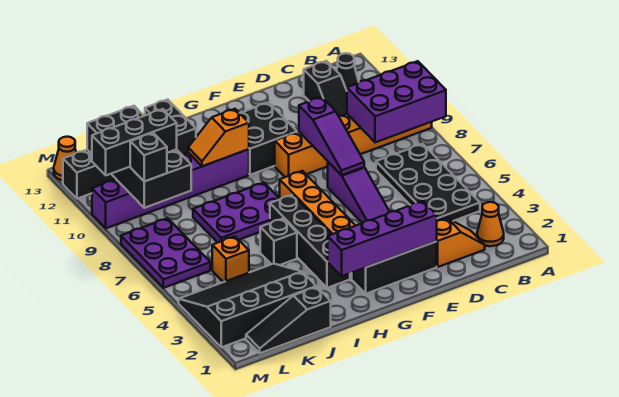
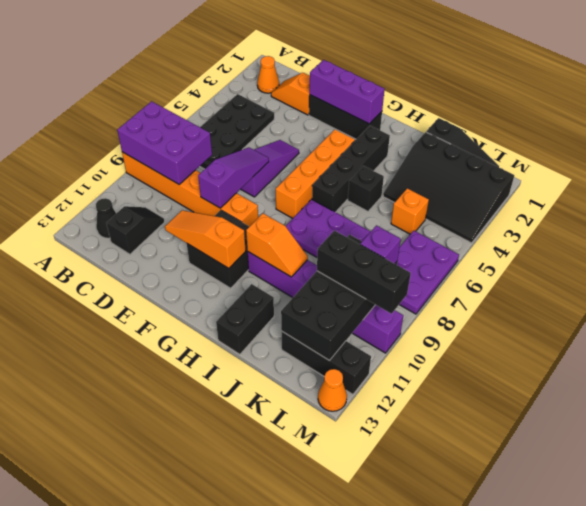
purple brick E2:H2 level 2 -> purple brick E2:G2 level 2
none -> orange slope E11:G11 level 2 top G
black brick L9 level 3 -> purple brick L9 level 3

